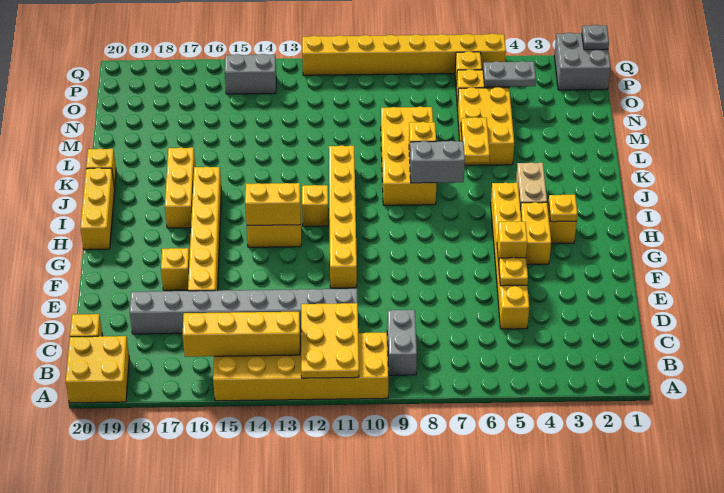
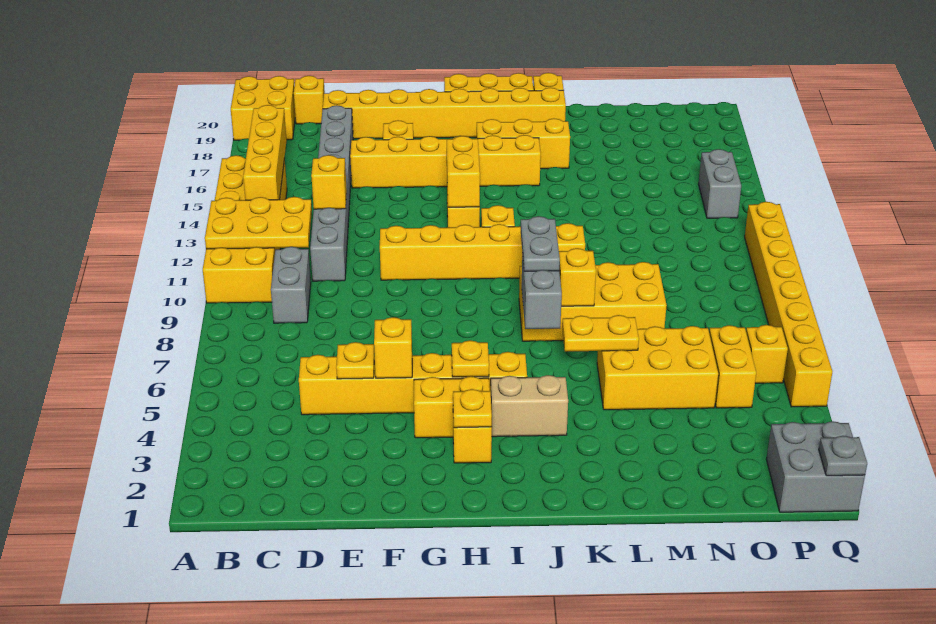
grey brick B9:C9 level 1 -> grey brick C9:C10 level 1
none -> yellow brick D13 level 2
none -> yellow brick D19:K19 level 1
none -> yellow plate H5 level 2
grey plate O4:O5 level 2 -> grey plate J8:J9 level 3

